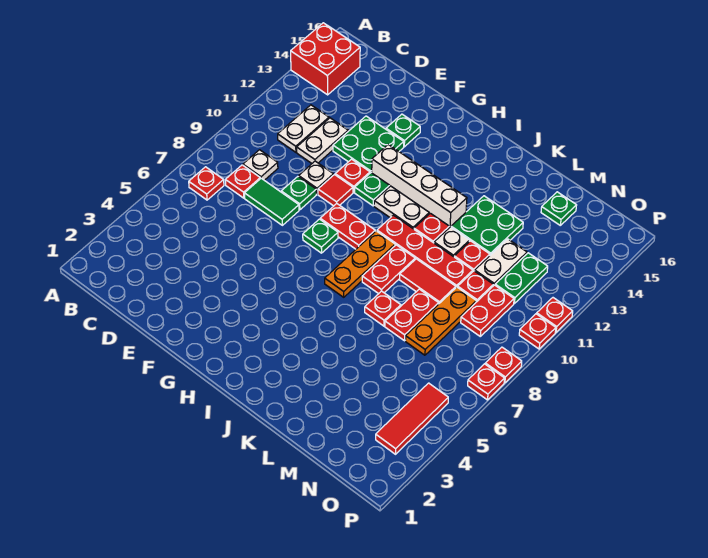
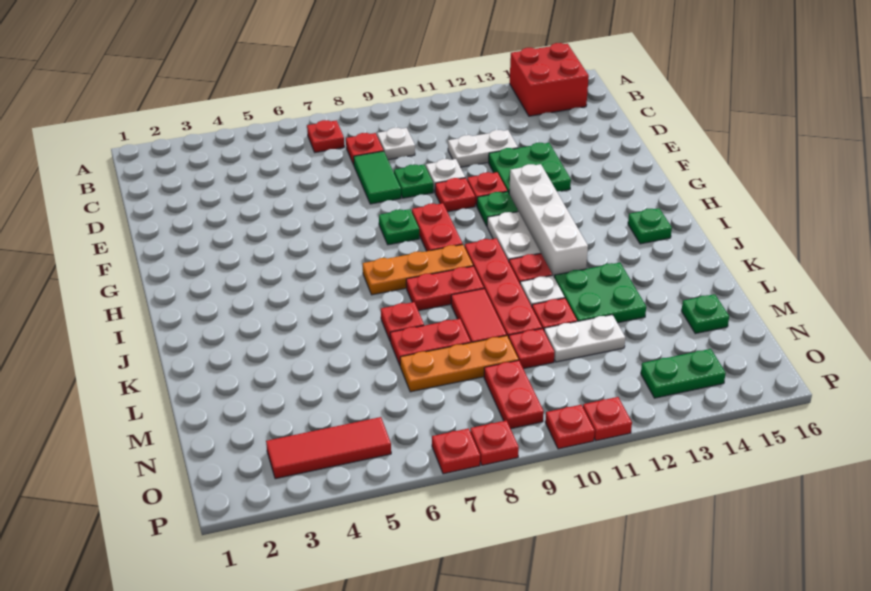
white plate C11:C12 level 1 -> none
red tile F10 level 1 -> red plate F10 level 1
green plate F14 level 1 -> green plate I15 level 1
red plate N9:N10 level 1 -> red plate N9:O9 level 1
green plate N11:N12 level 1 -> green plate O13:O14 level 1

